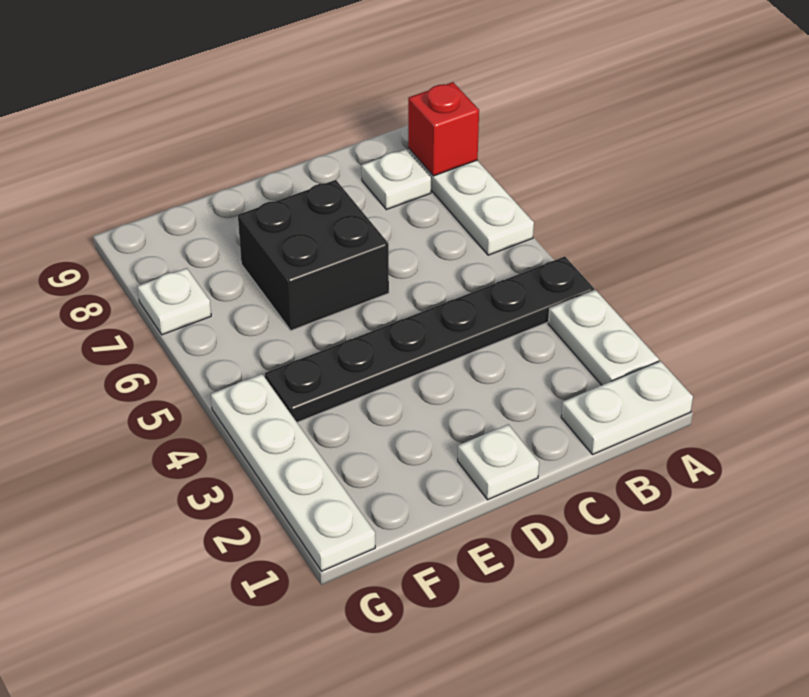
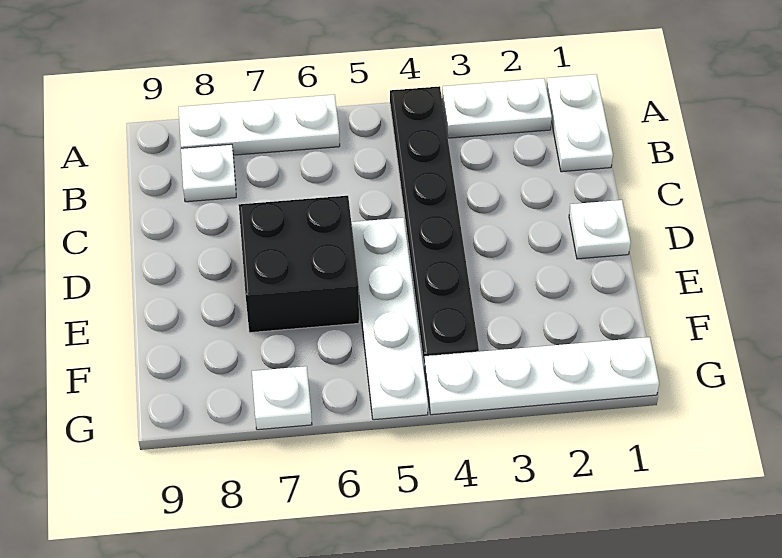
red brick A8 level 2 -> none
none -> white plate D5:G5 level 1

